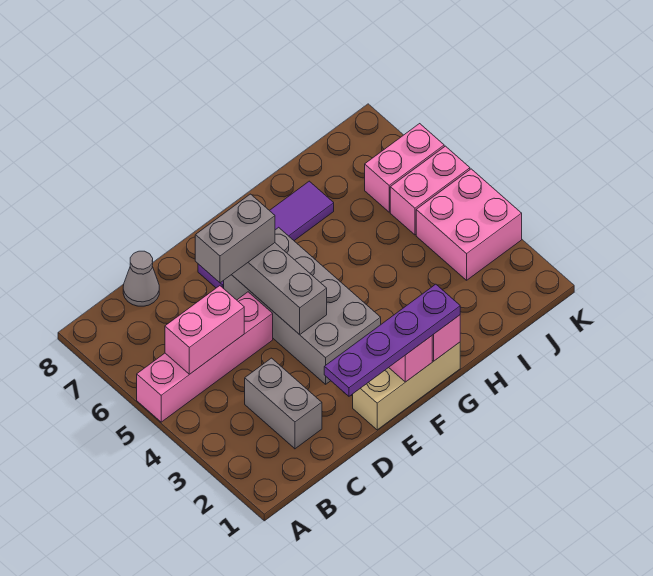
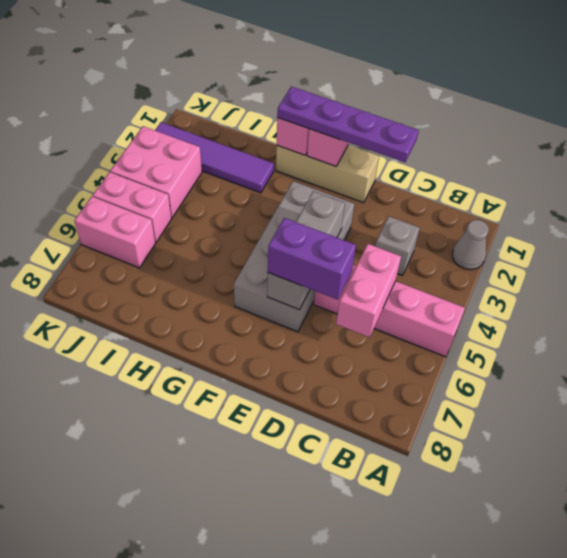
pink brick B5:C5 level 2 -> pink brick C5:C6 level 2
grey brick C2:C3 level 1 -> grey brick C3 level 1
grey cone C8 level 1 -> grey cone A2 level 1
grey brick D6:E6 level 3 -> purple brick D6:E6 level 3
purple tile E7:H7 level 1 -> purple tile H2:K2 level 1

